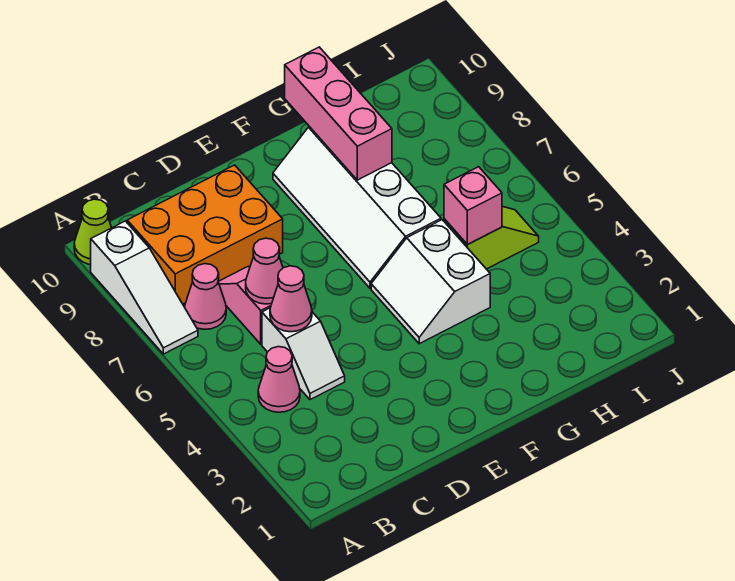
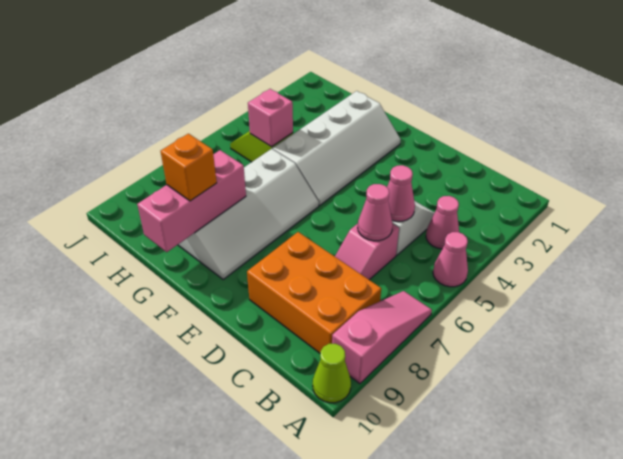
white slope A7:A9 level 1 top 9 -> pink slope A7:A9 level 1 top 9
pink cone B7 level 1 -> pink cone A5 level 1
white slope F4:G5 level 1 top G -> white slope F2:G5 level 1 top G
none -> orange brick G9 level 3

